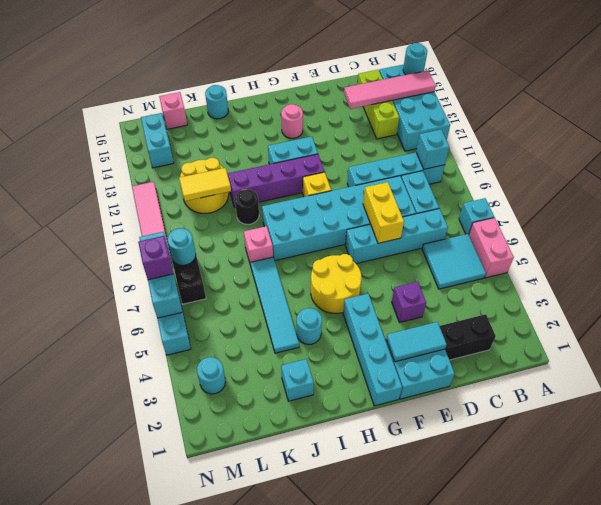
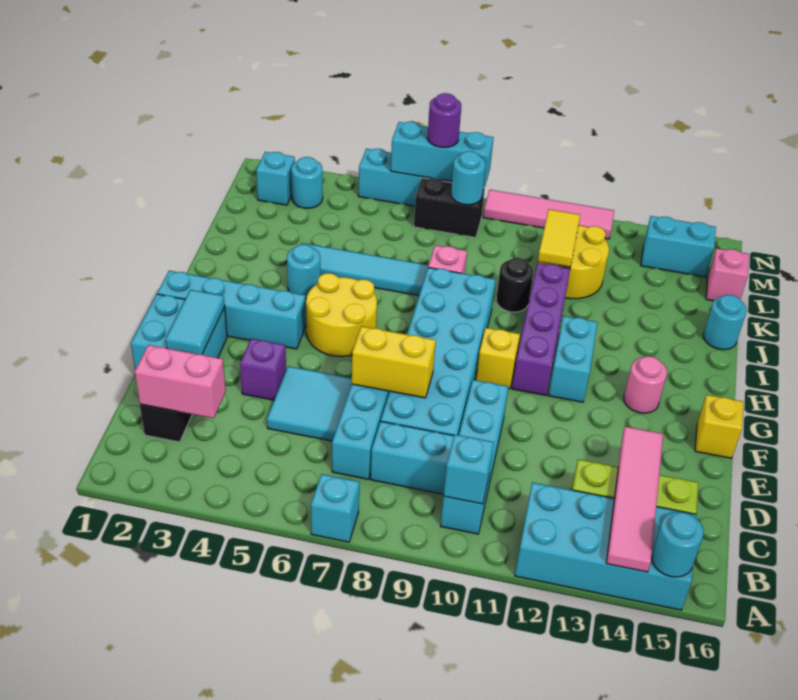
pink brick A5:A6 level 1 -> pink brick C2:C3 level 2
cyan tile B5:C6 level 1 -> cyan tile D5:E6 level 1
none -> yellow brick F16 level 1
cyan brick J2 level 1 -> cyan brick M2 level 1
purple brick N7 level 3 -> purple round brick N7 level 3

